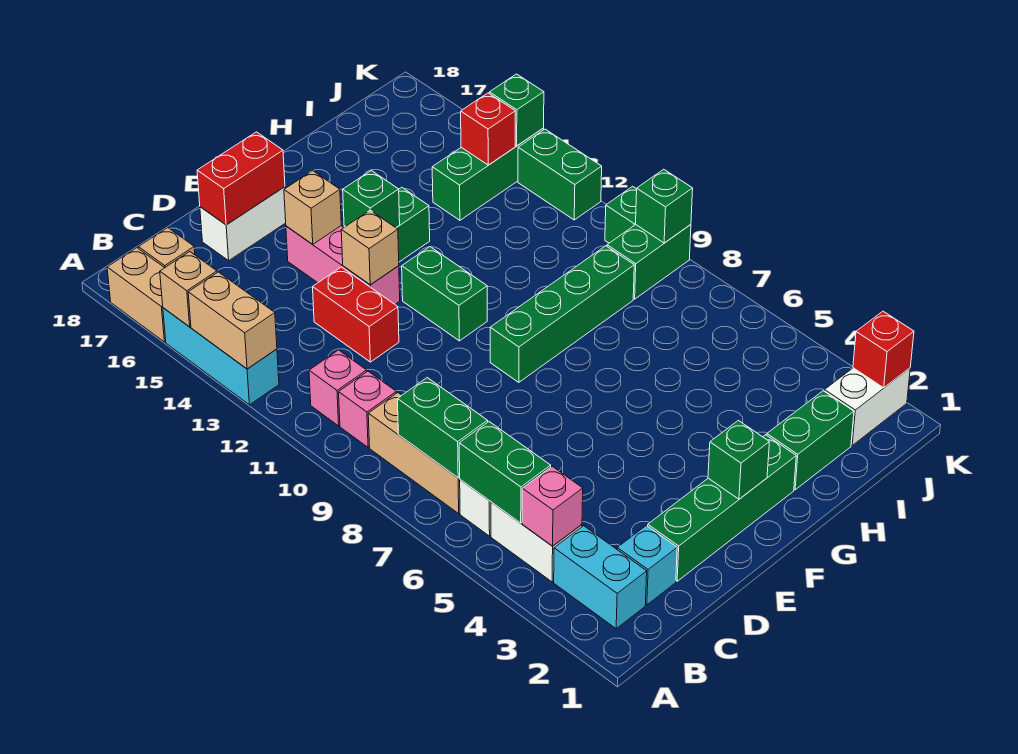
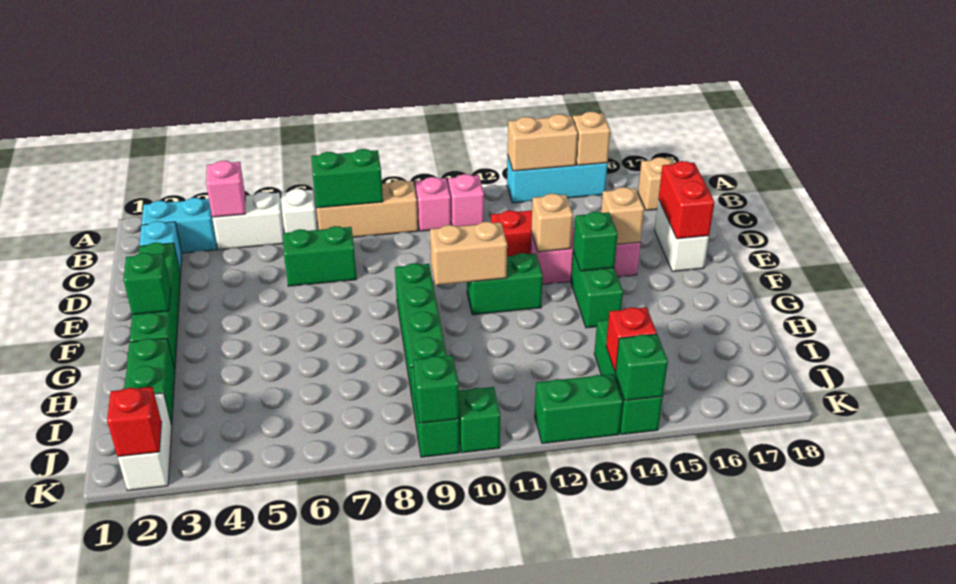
tan brick A16:A17 level 1 -> tan brick F10:F11 level 2
green brick B5:B6 level 2 -> green brick D6:D7 level 1

